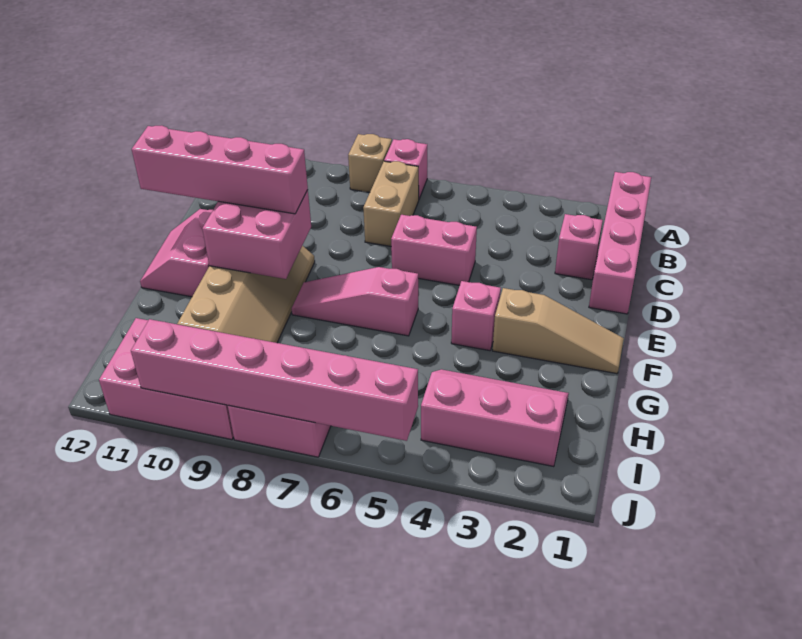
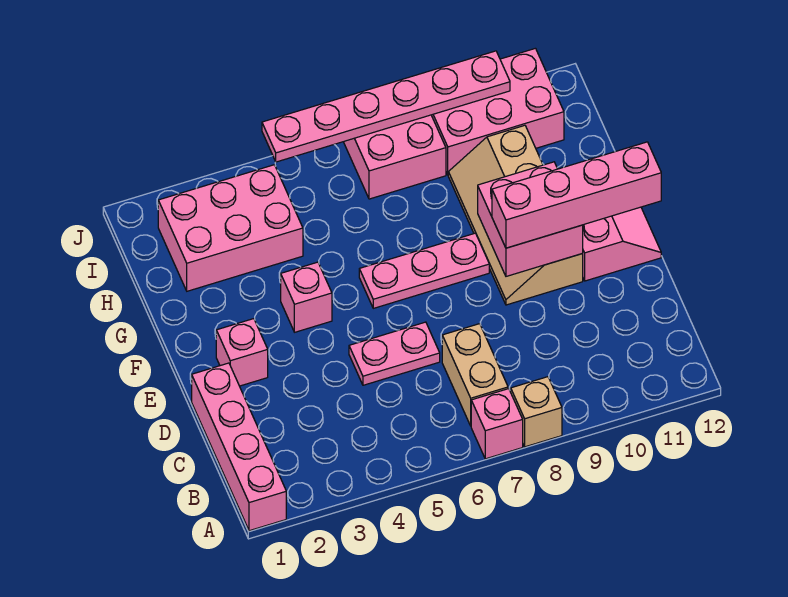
pink brick C2 level 1 -> pink brick E2 level 1
pink brick D5:D6 level 1 -> pink plate D5:D6 level 1
tan slope F1:F3 level 1 top 3 -> none
pink slope F6:F8 level 1 top 6 -> pink plate F6:F8 level 1
pink slope H2:I4 level 1 top I -> pink brick H2:I4 level 1
pink brick J5:J10 level 2 -> pink plate J5:J10 level 2

